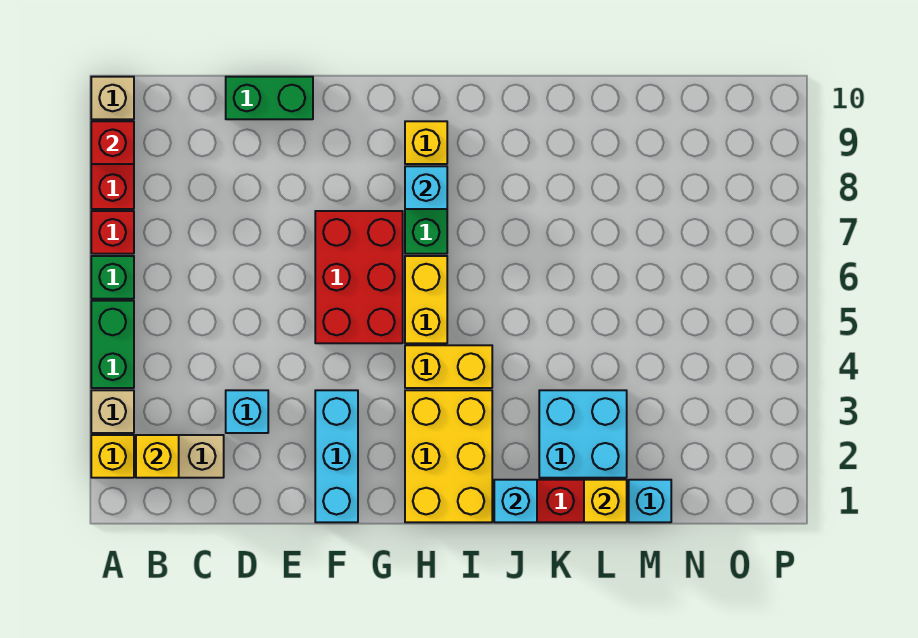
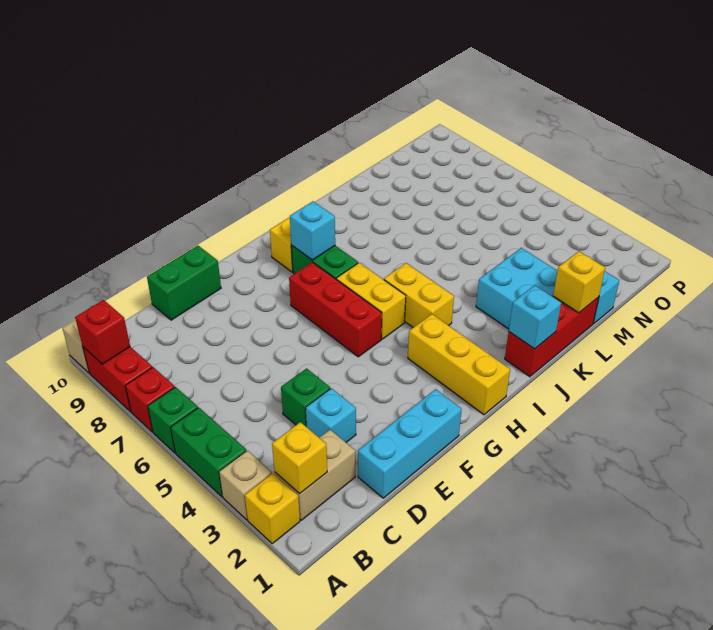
none -> green brick D4 level 1
cyan brick F1:F3 level 1 -> cyan brick D1:F1 level 1
red brick F5:G7 level 1 -> red brick G5:G7 level 1
yellow brick H1:I3 level 1 -> yellow brick H1:H3 level 1
yellow brick H4:I4 level 1 -> yellow brick I4:I5 level 1

